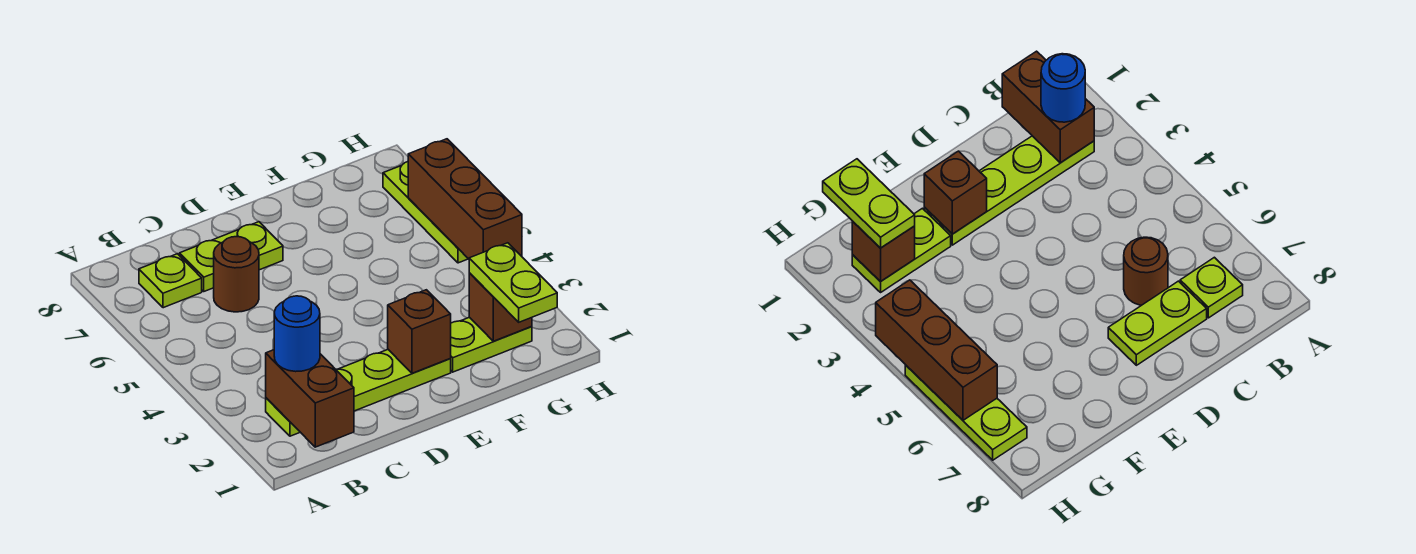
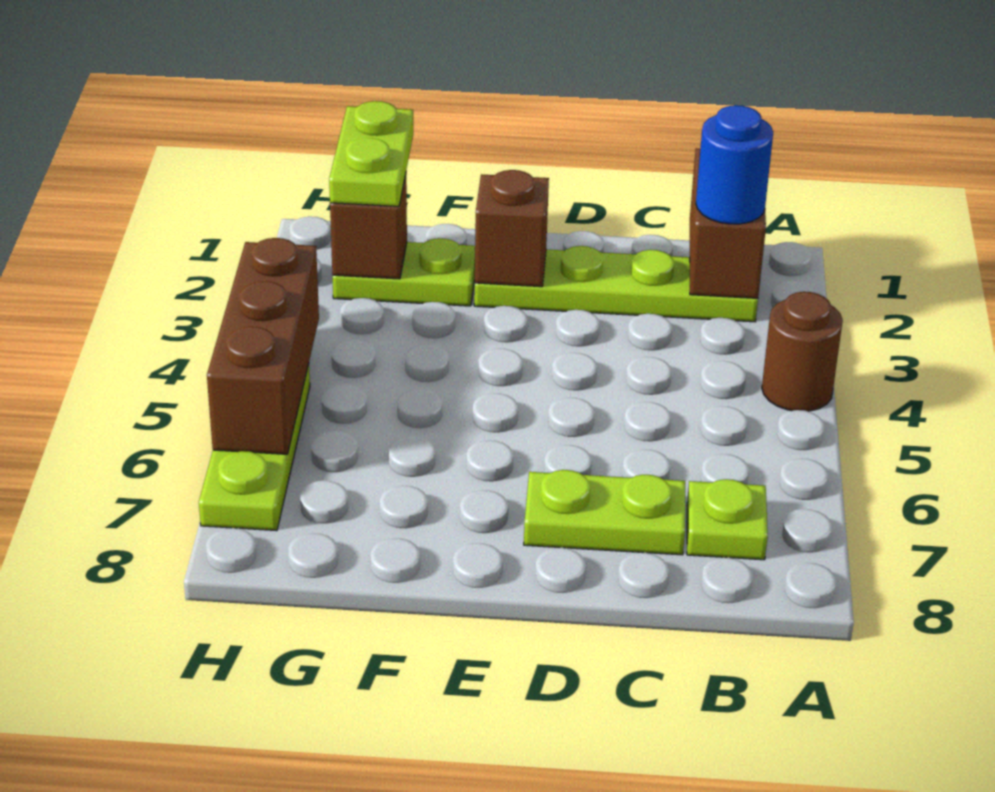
brown round brick C6 level 1 -> brown round brick A4 level 1

